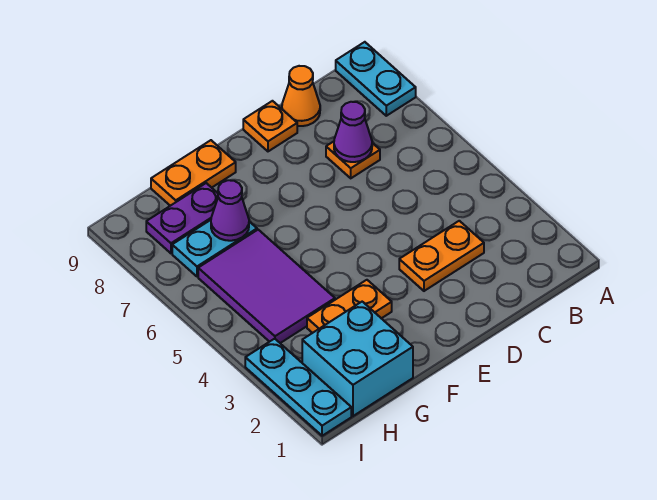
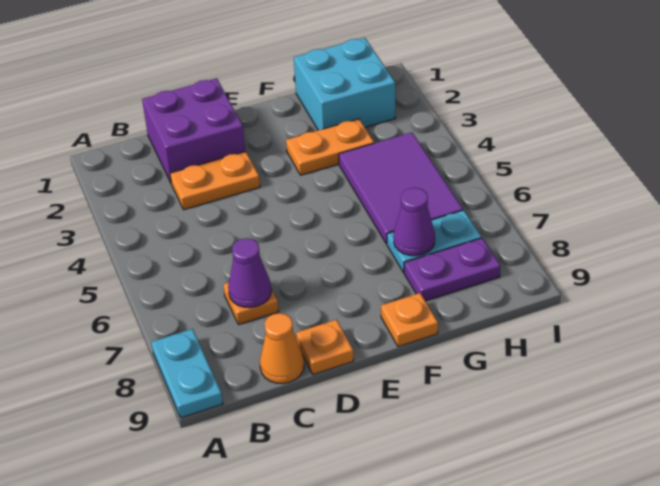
none -> purple brick C1:D2 level 1
orange plate F9:G9 level 1 -> orange plate F9 level 1
cyan plate I1:I3 level 1 -> none

